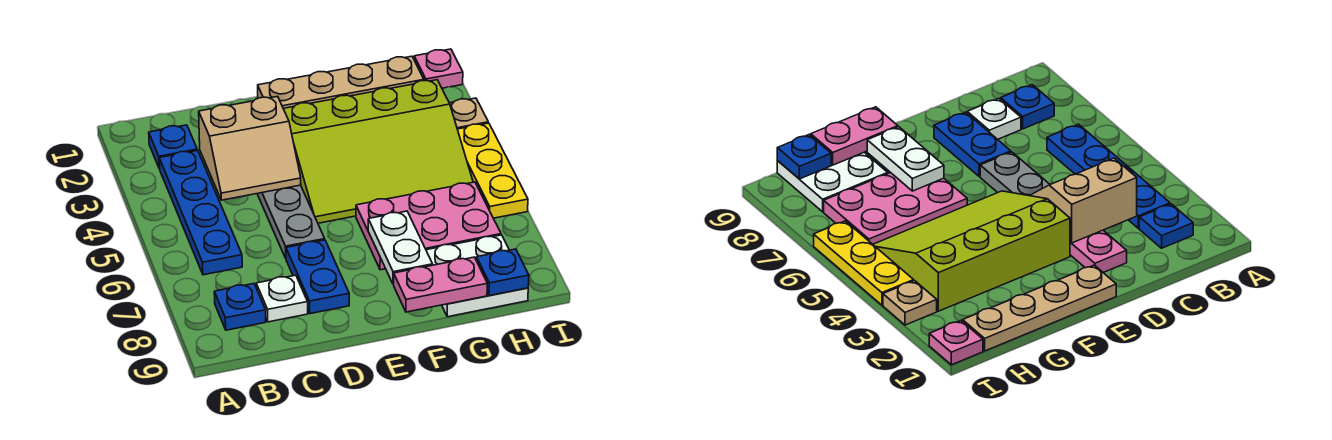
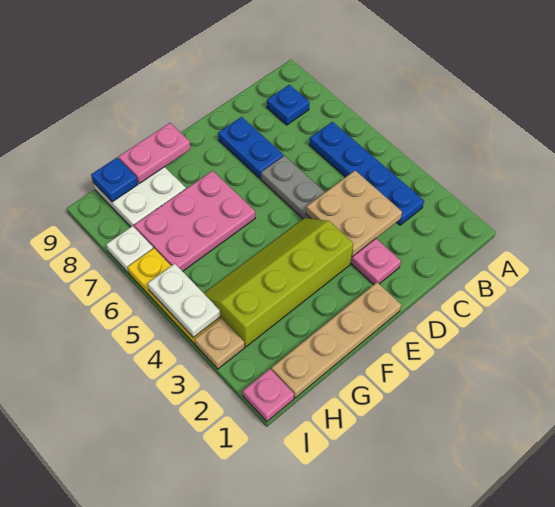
blue plate B2 level 1 -> none
tan slope C3:D4 level 2 top 3 -> tan plate C3:D4 level 2
white plate C8 level 1 -> white plate I7 level 1
lime slope E3:H5 level 1 top 3 -> lime slope E3:H4 level 1 top 3
white plate F7:F8 level 2 -> white plate I4:I5 level 2

